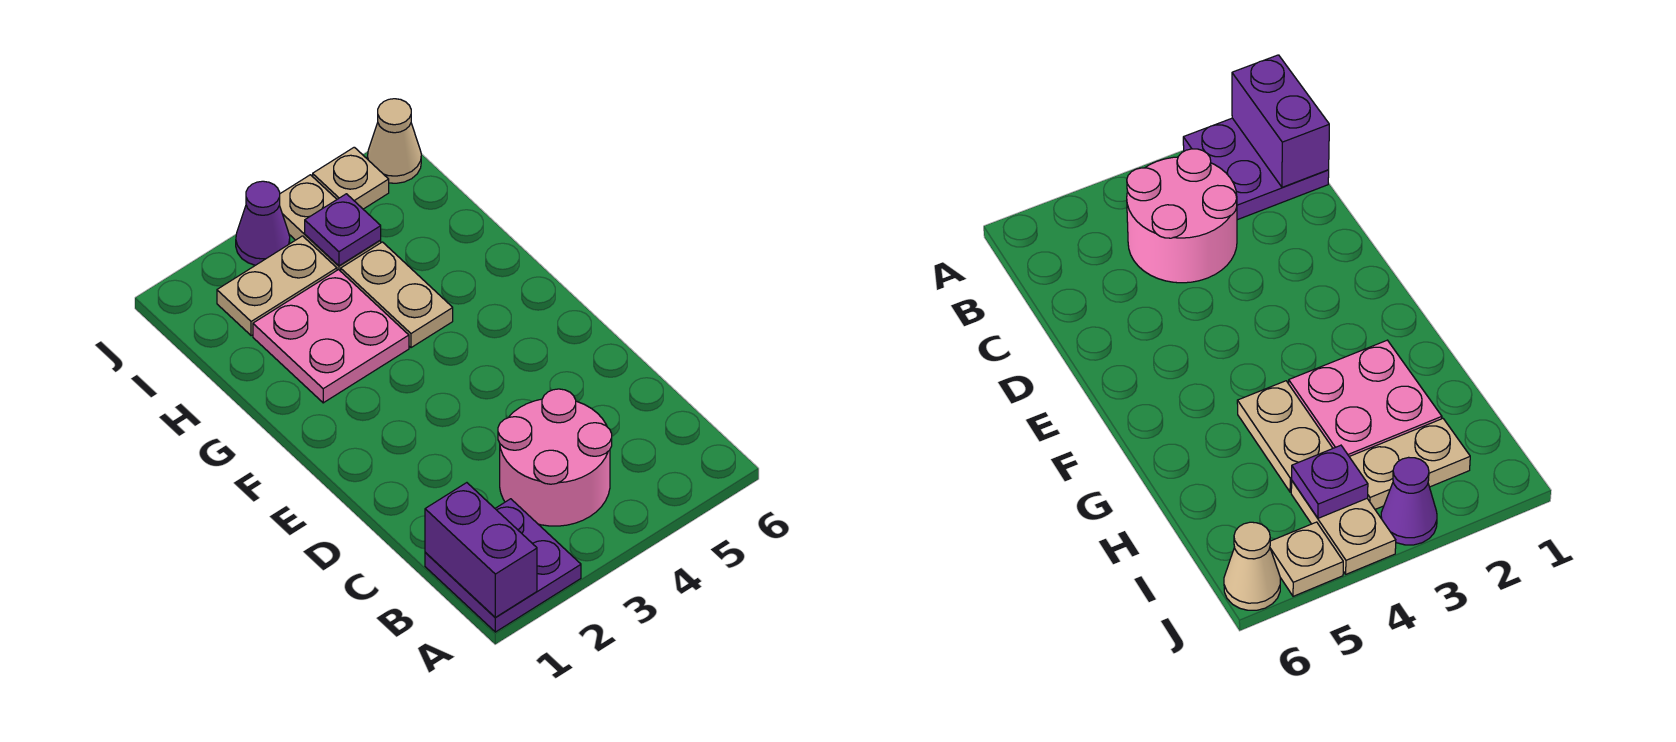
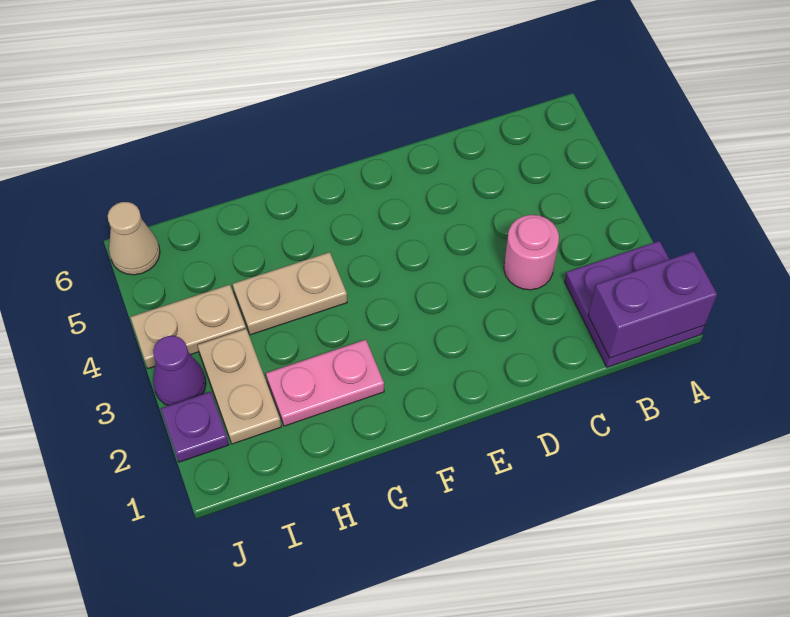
pink round brick B3:C4 level 1 -> pink round brick C3 level 1
pink plate G2:H3 level 1 -> pink plate G2:H2 level 1
purple plate I4 level 2 -> purple plate J2 level 1
tan plate J5 level 1 -> none

